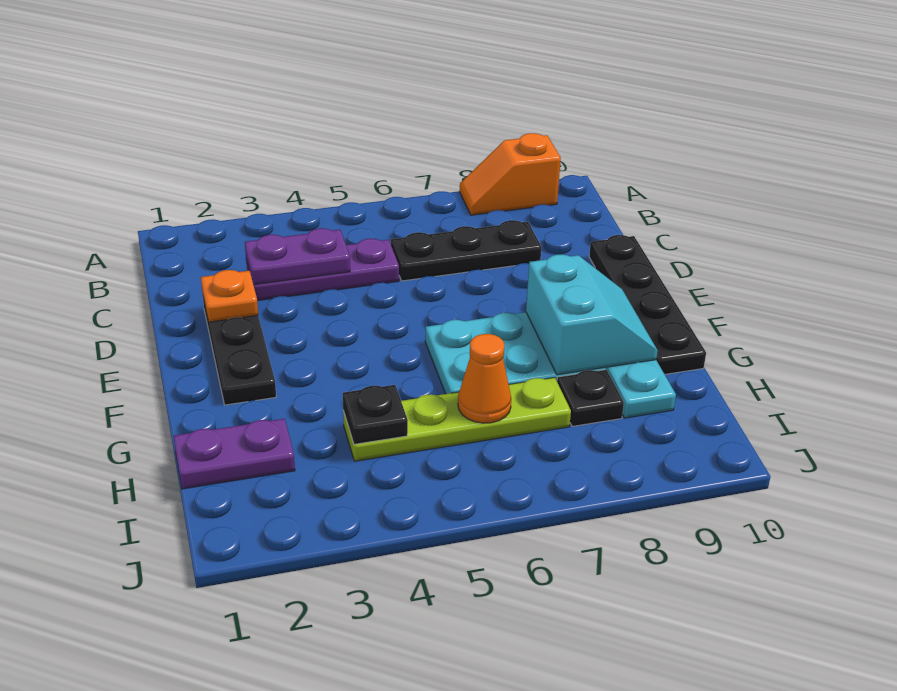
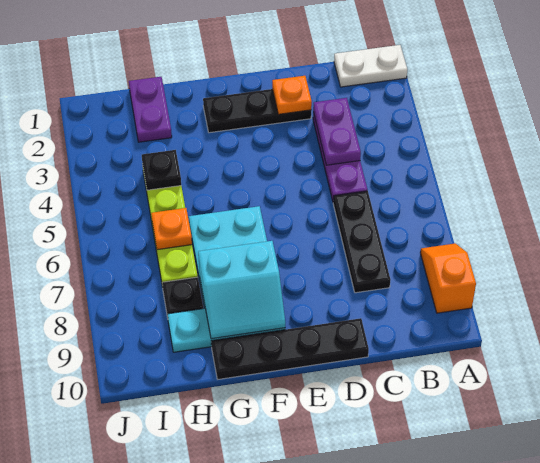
none -> white plate A1:B1 level 1
orange cone H6 level 2 -> orange plate H6 level 2

